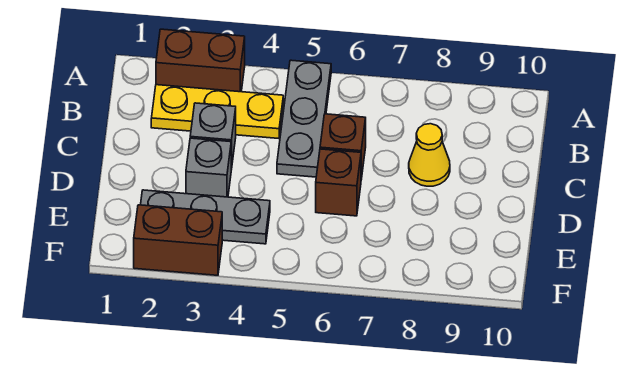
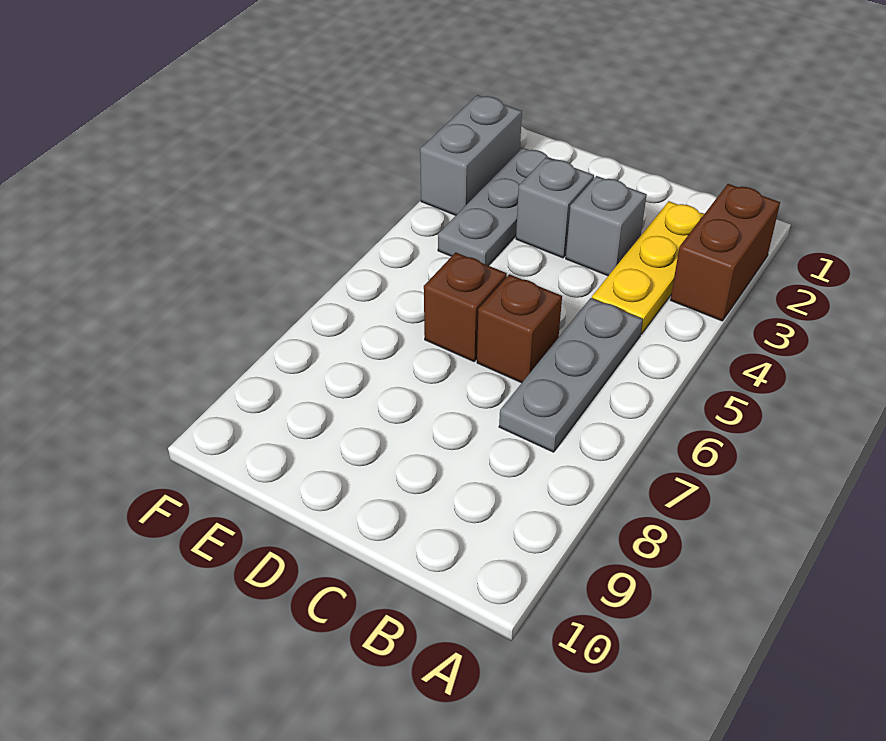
grey plate A5:C5 level 1 -> grey plate B5:B7 level 1
yellow cone C8 level 1 -> none
brown brick F2:F3 level 1 -> grey brick F2:F3 level 1

